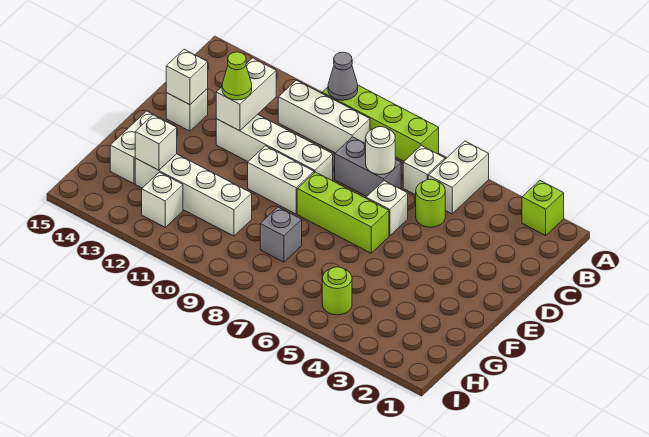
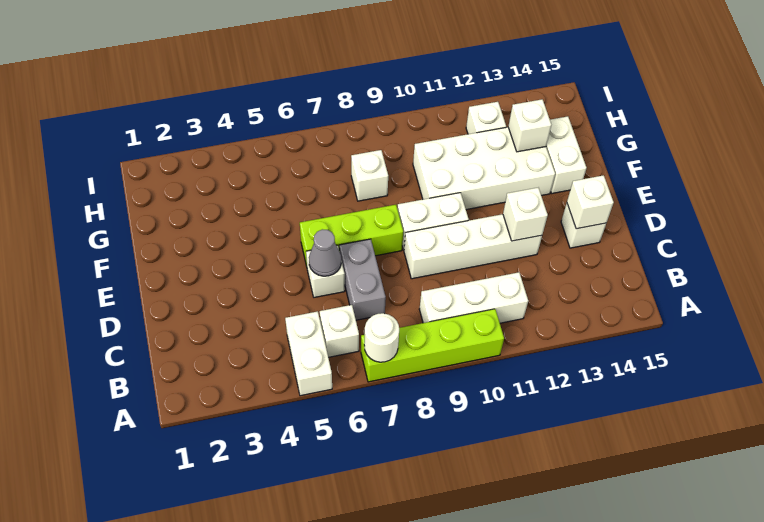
lime brick A2 level 1 -> none
grey cone A10 level 2 -> grey cone D6 level 2
lime round brick C5 level 1 -> none
grey brick C7:C8 level 1 -> grey brick C7:D7 level 1
white round brick C7 level 2 -> white round brick A7 level 2
white brick C12:D12 level 2 -> white brick D12 level 2
lime cone D12 level 3 -> none
grey brick G8 level 1 -> white brick G8 level 1
white brick G10:G13 level 1 -> white brick F10:G13 level 1
lime round brick H5 level 1 -> none

